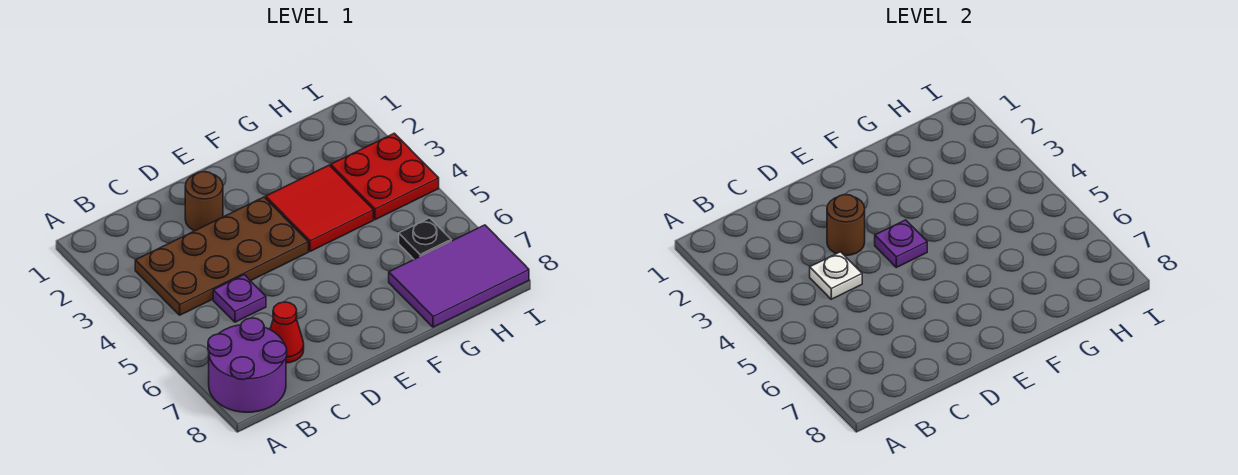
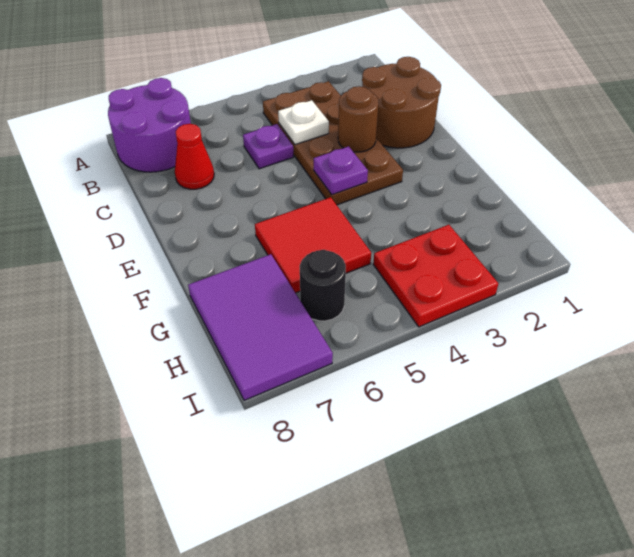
brown round brick D2 level 1 -> brown round brick C1:D2 level 1
red tile F3:G4 level 1 -> red tile F5:G6 level 1
black plate H6 level 1 -> black round brick H6 level 1

